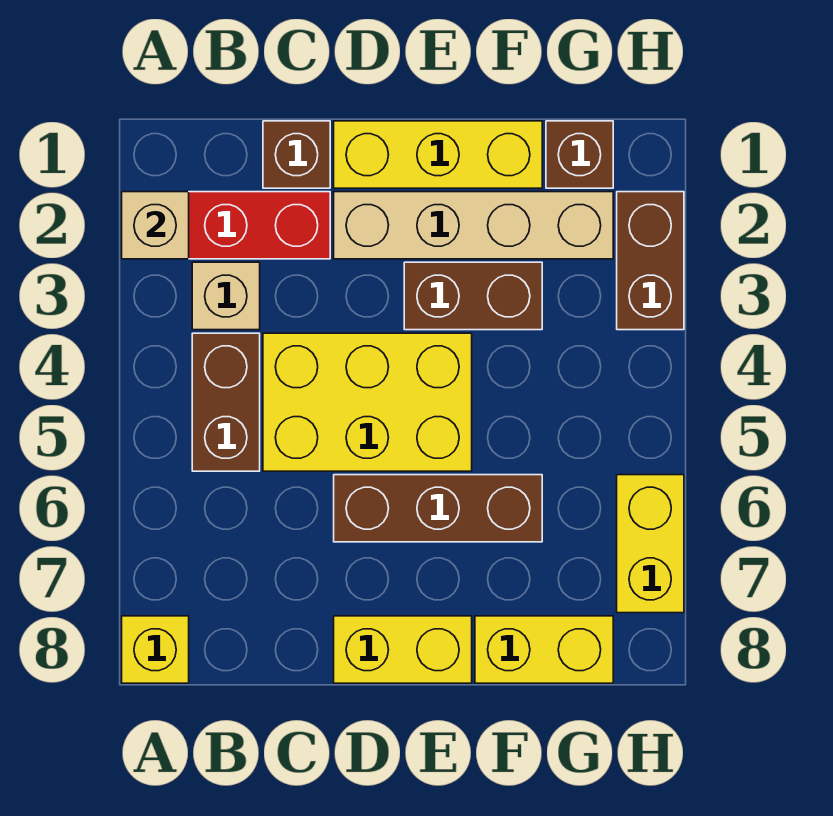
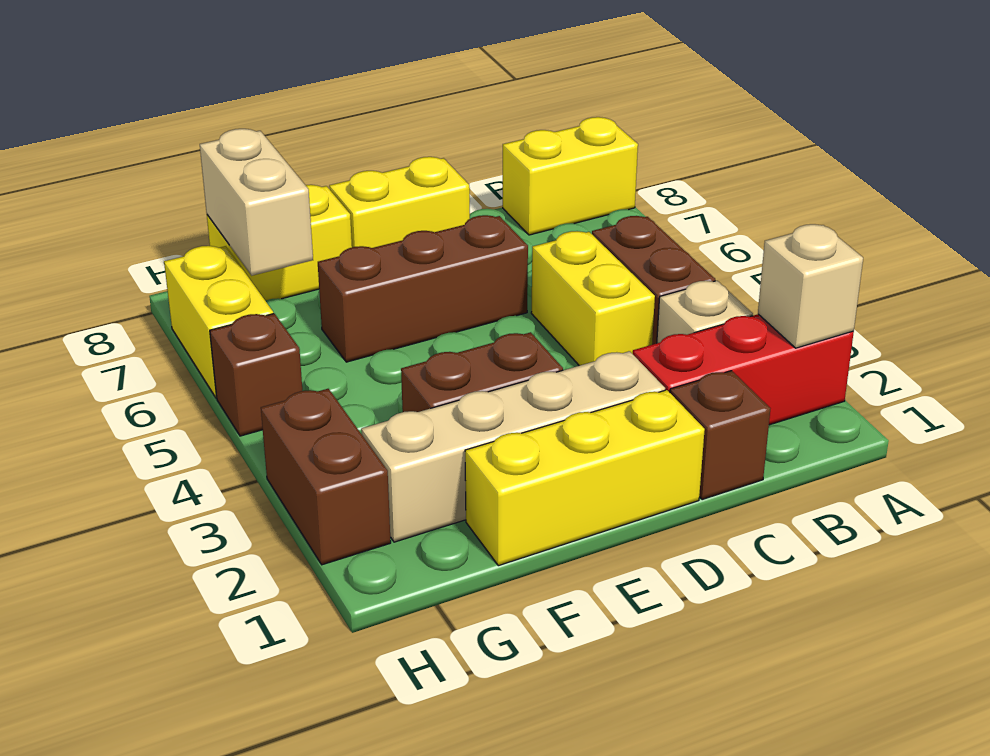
yellow brick A8 level 1 -> yellow brick A8:B8 level 1
yellow brick C4:E5 level 1 -> yellow brick C4:C5 level 1
brown brick G1 level 1 -> brown brick H5 level 1
none -> tan brick G7:G8 level 2

